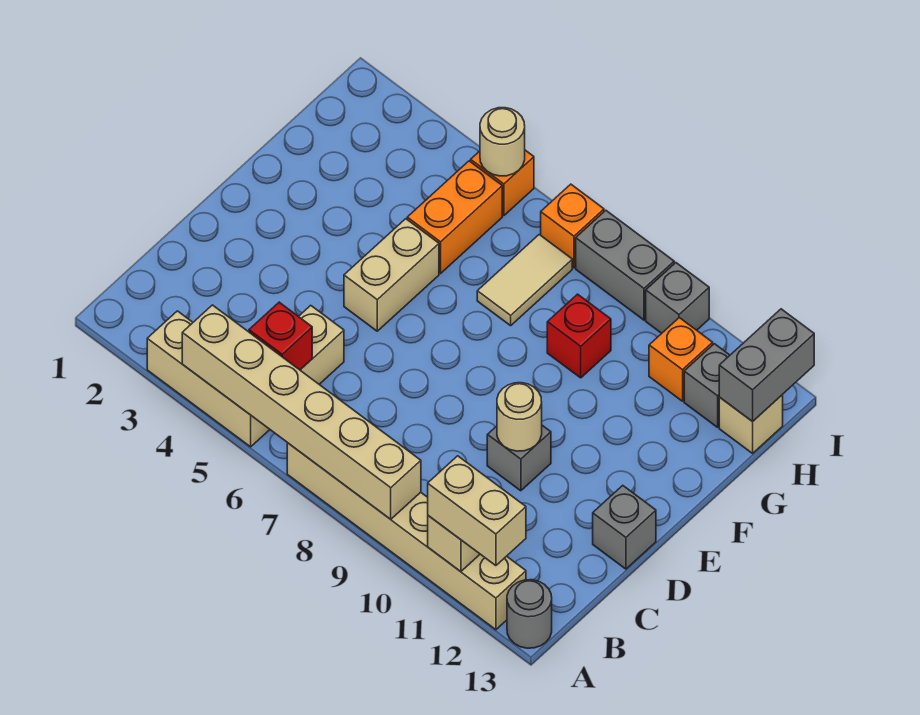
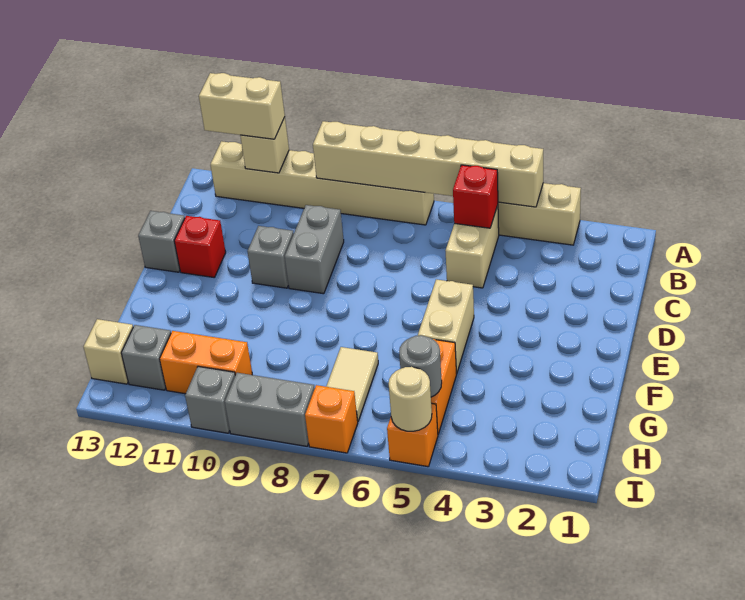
grey round brick A13 level 1 -> grey round brick H5 level 2
tan round brick D10 level 2 -> none
red brick G9 level 1 -> red brick D12 level 1
orange brick H11 level 1 -> orange brick H10:H11 level 1
grey brick H13:I13 level 2 -> grey brick C9:D9 level 1

